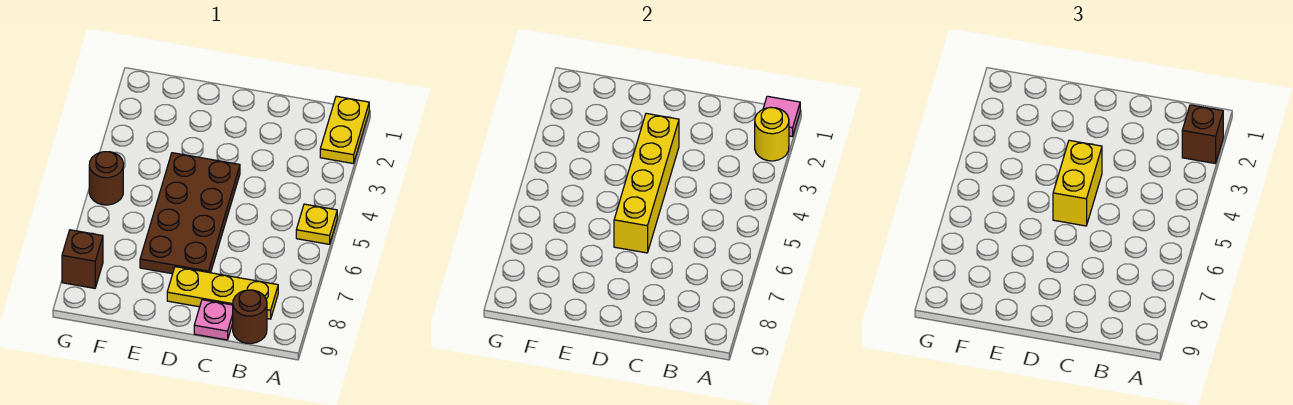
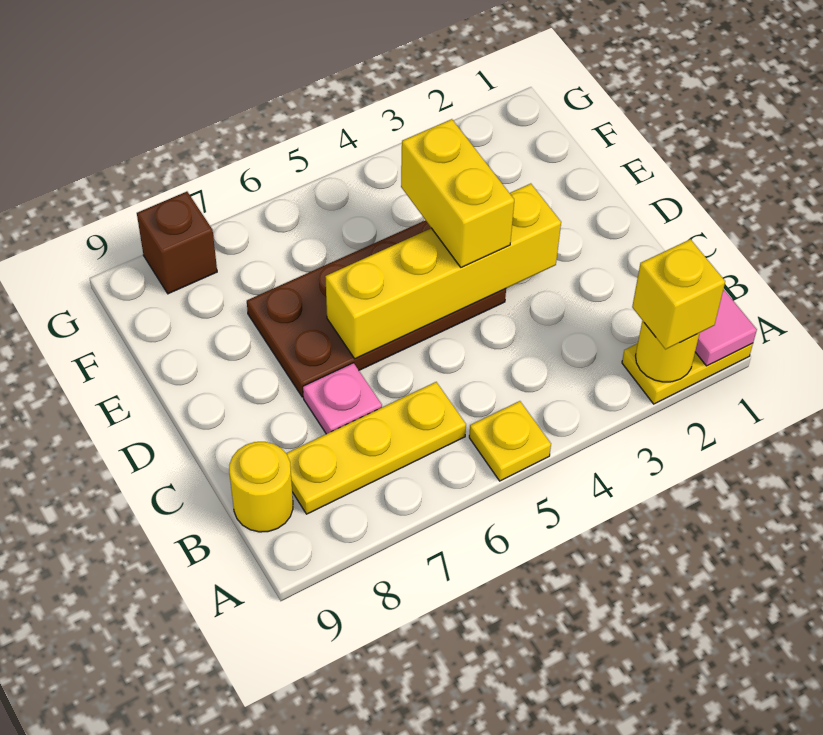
brown brick A2 level 3 -> yellow brick A2 level 3
yellow plate B8:D8 level 1 -> yellow plate B6:B8 level 1
brown round brick B9 level 1 -> yellow round brick B9 level 1
pink plate C9 level 1 -> pink plate C7 level 1
yellow brick D4:D5 level 3 -> yellow brick D4:E4 level 3
brown round brick G5 level 1 -> none

